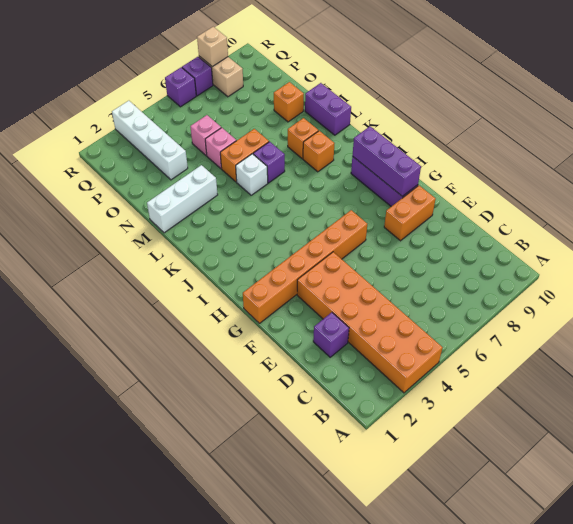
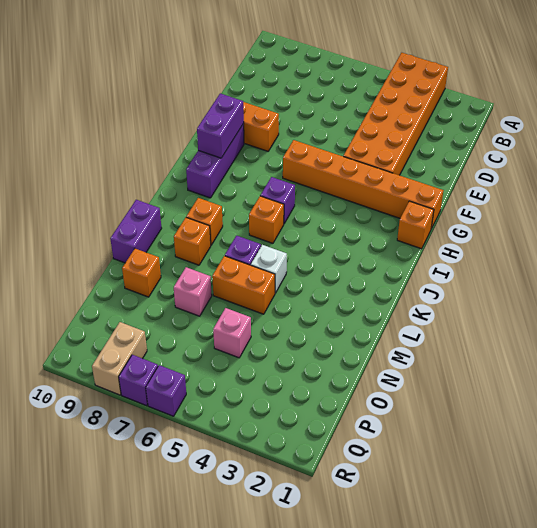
purple brick D2 level 1 -> purple brick I6 level 1
purple brick G9:I9 level 2 -> purple brick G9:H9 level 2
none -> orange brick H1 level 1
none -> orange brick J6 level 1
white brick M1:M3 level 1 -> none
pink brick N5 level 1 -> pink brick N7 level 1
white brick O3:R3 level 1 -> none
tan brick R8 level 2 -> none

